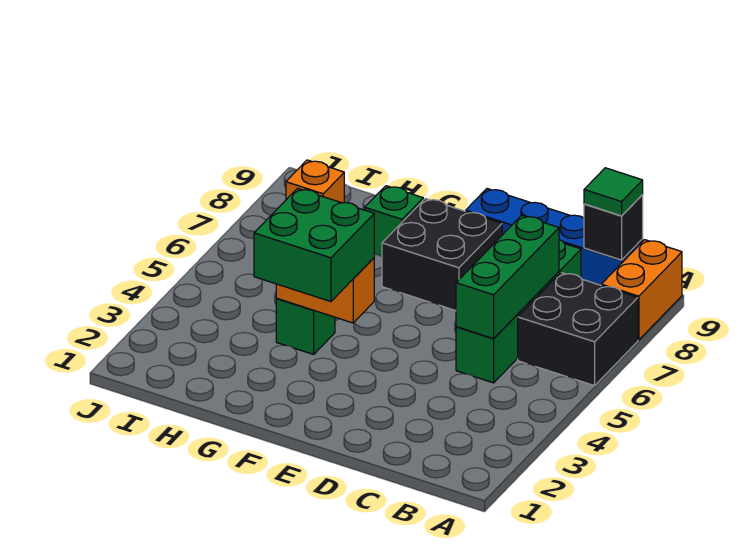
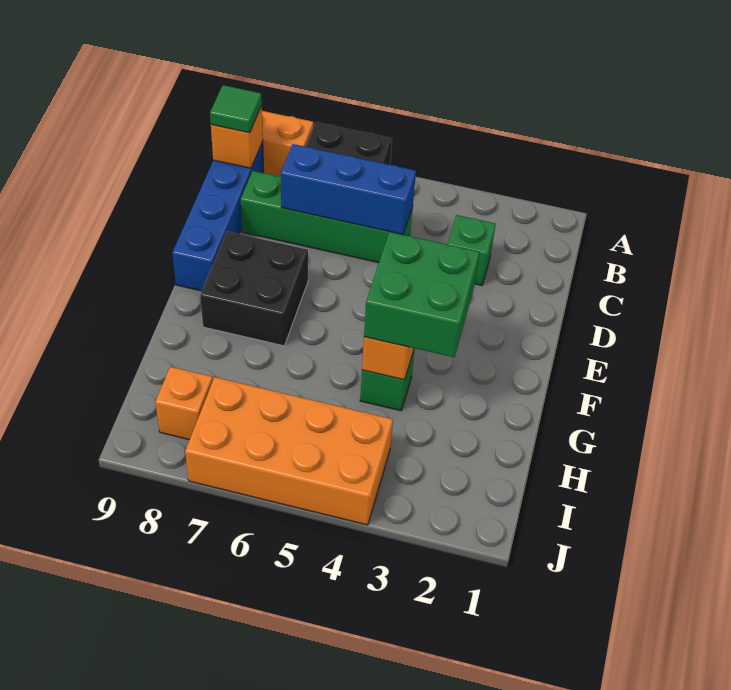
black brick B9 level 2 -> orange brick B9 level 2
green brick C5:C7 level 2 -> blue brick C5:C7 level 2
green brick G8 level 1 -> green brick C3 level 1
none -> orange brick I4:J7 level 1

